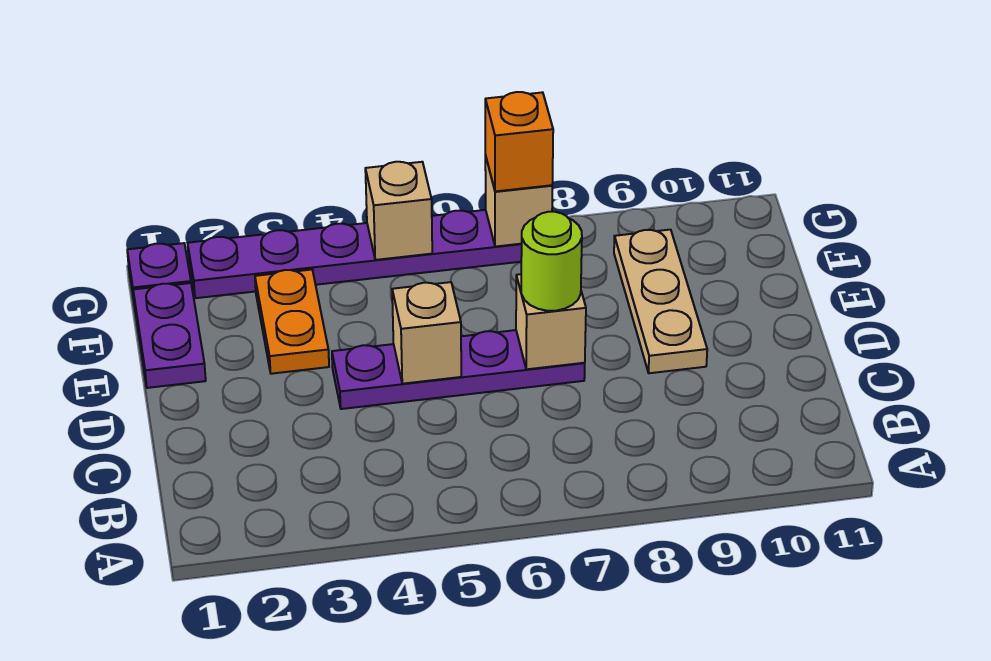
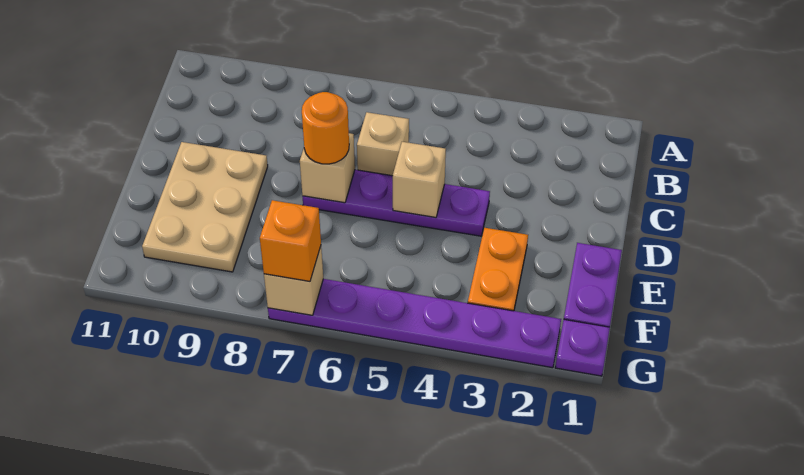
lime round brick D7 level 3 -> orange round brick D7 level 3
tan plate D9:F9 level 1 -> tan plate D9:F10 level 1
tan brick G5 level 2 -> tan brick C6 level 1

